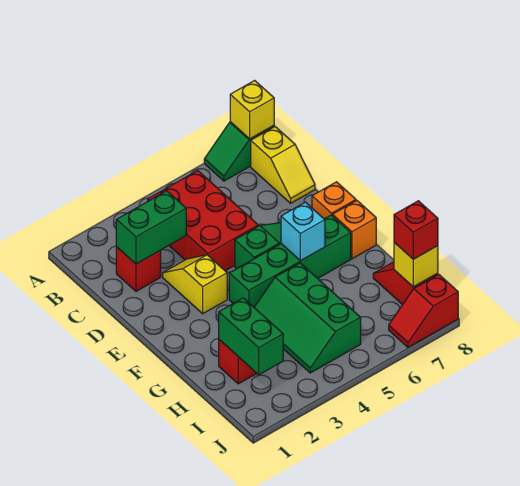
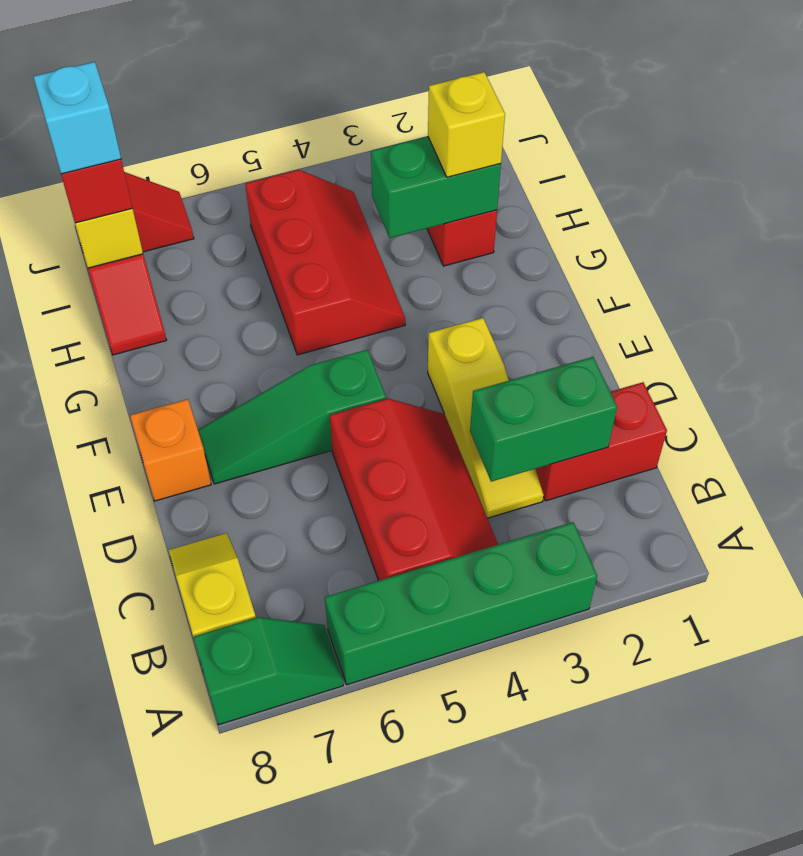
yellow brick A8 level 2 -> yellow brick H2 level 3
red brick B4:D5 level 1 -> red slope B4:D5 level 1 top 5
red brick C2 level 1 -> red brick C1:C2 level 1
yellow slope D3:E3 level 1 top E -> yellow slope C3:E3 level 1 top E
green brick F4:F7 level 1 -> green brick A3:A6 level 1
cyan brick F6 level 2 -> cyan brick I8 level 4
orange brick F8 level 1 -> none
green slope G4:I5 level 1 top 5 -> red slope G4:I5 level 1 top 5
green brick H2:I2 level 2 -> green brick H2:H3 level 2

